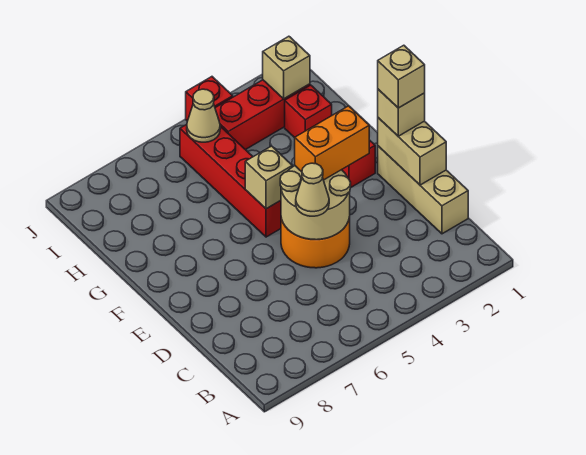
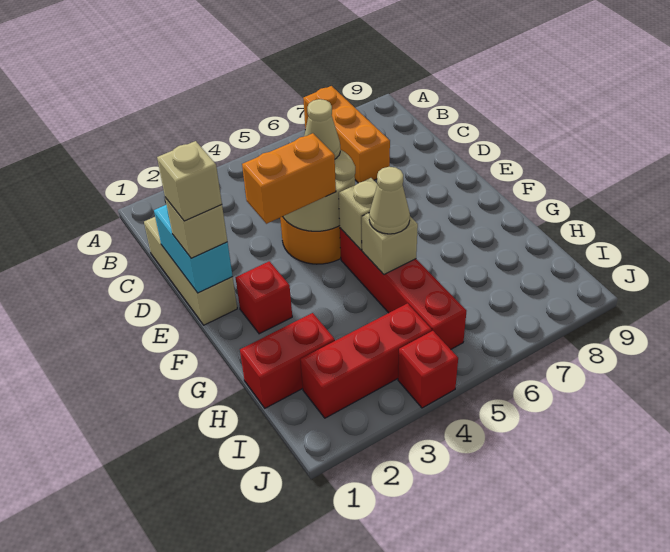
none -> orange brick A7:C7 level 1
tan brick D1:E1 level 2 -> cyan brick D1:E1 level 2
red brick H2 level 1 -> red brick H1:H2 level 1
tan brick I2 level 2 -> tan brick G5 level 2
tan cone I5 level 2 -> tan cone G5 level 3

